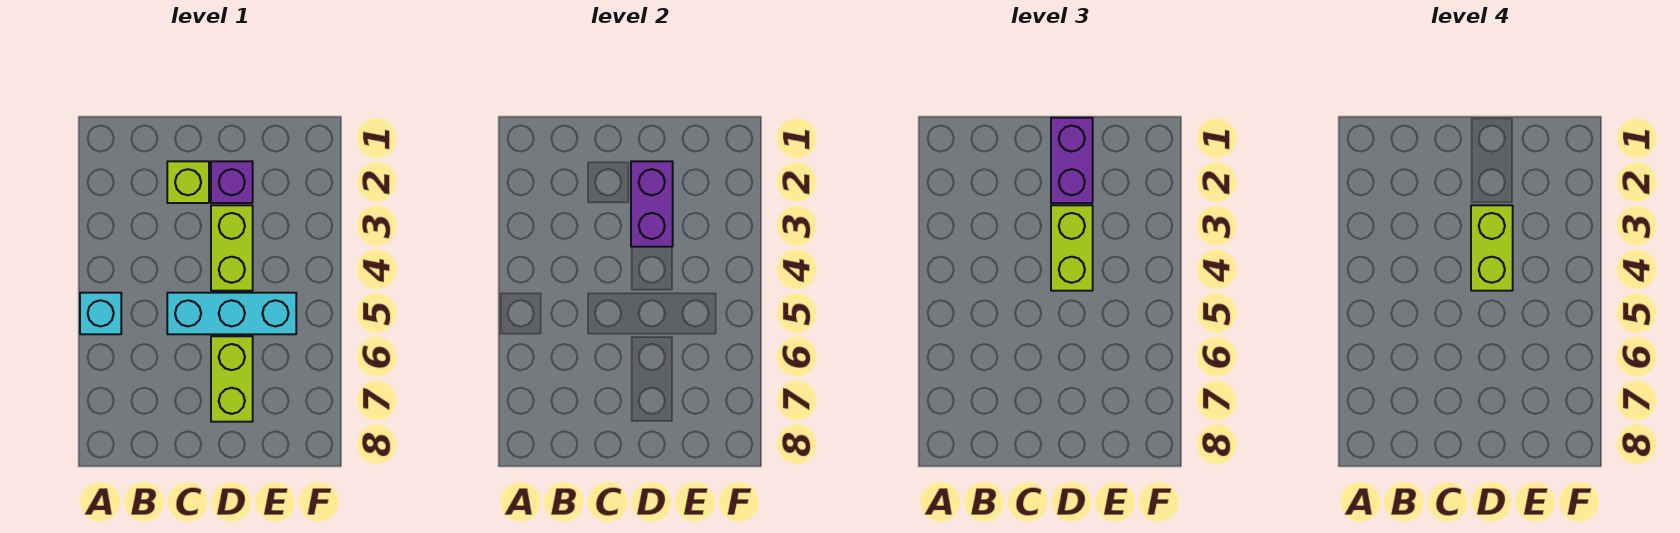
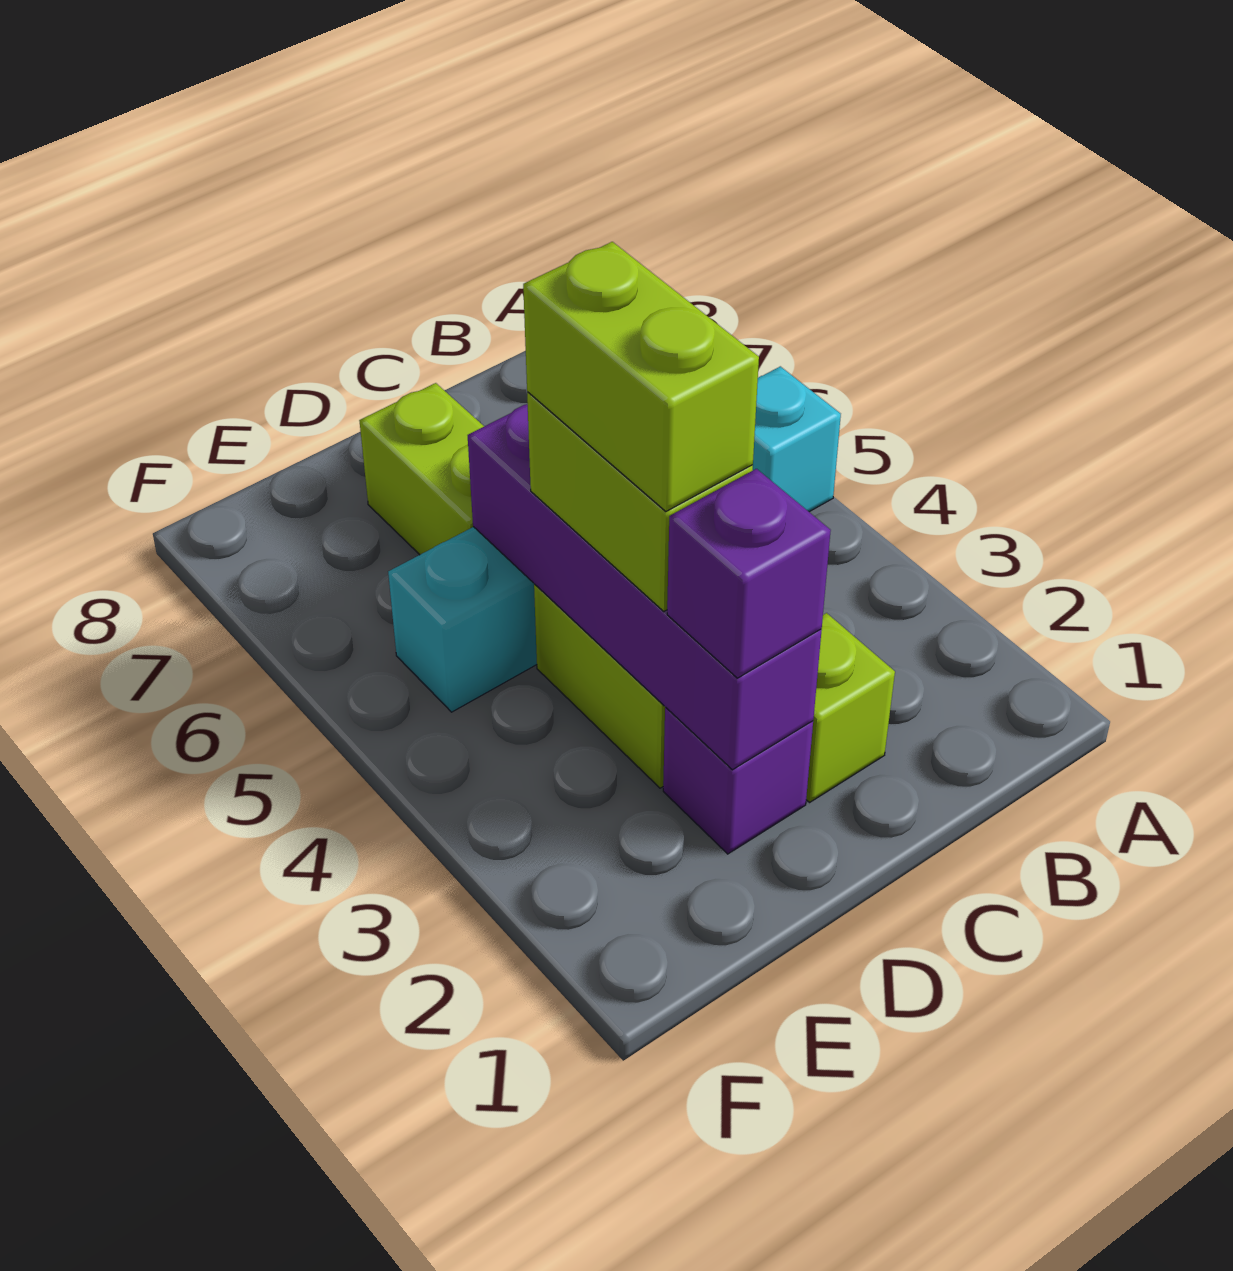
purple brick D1:D2 level 3 -> purple brick D2 level 3
purple brick D2:D3 level 2 -> purple brick D2:D5 level 2

